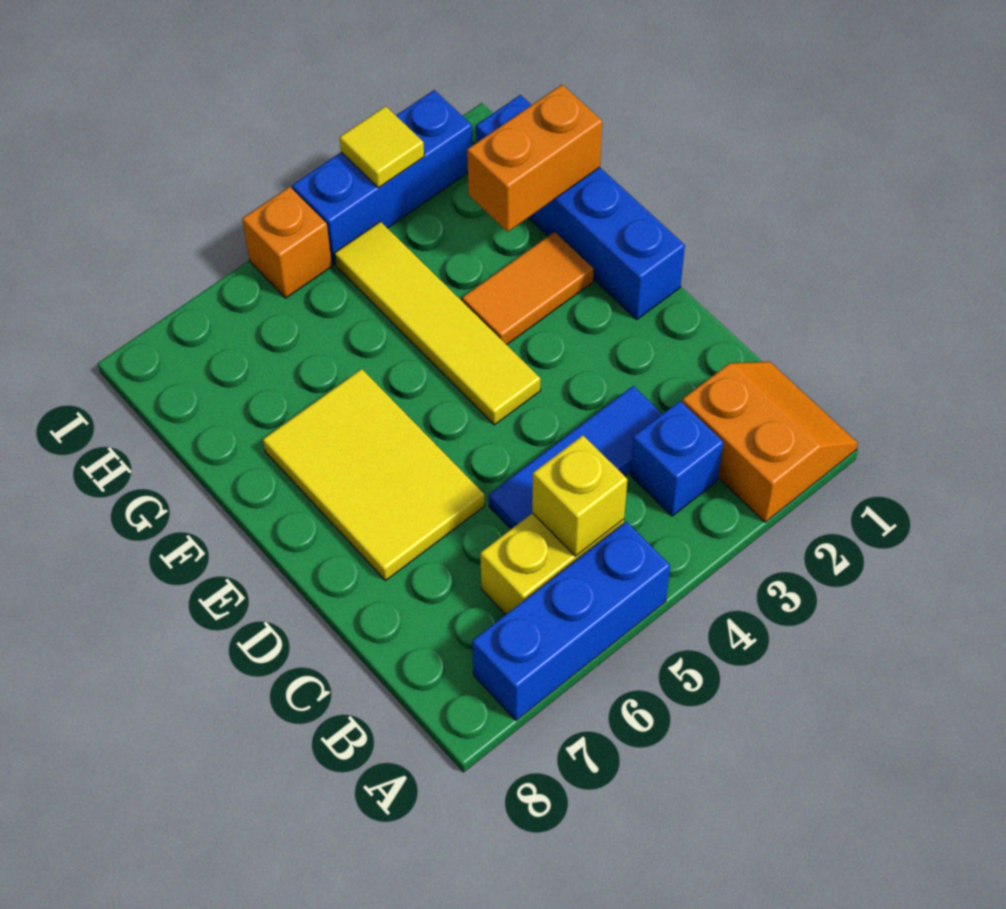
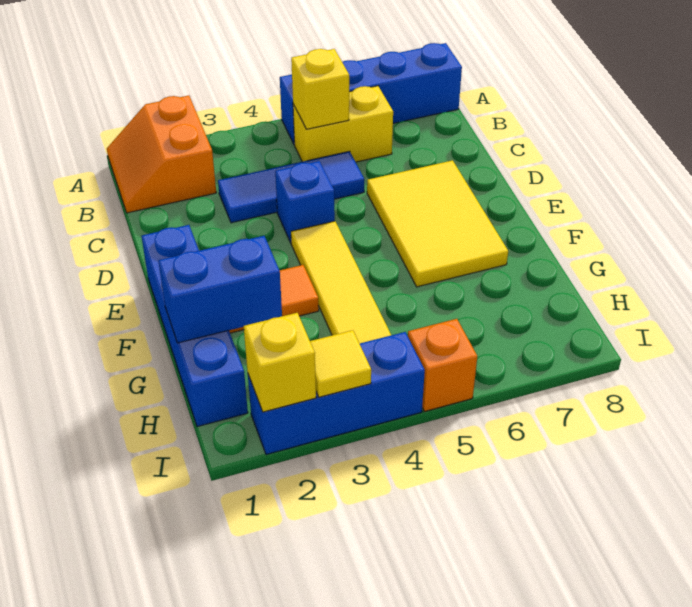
blue brick A5:A7 level 1 -> blue brick A5:A8 level 1
blue brick B3 level 1 -> blue brick D4 level 1
orange brick G1:G2 level 2 -> blue brick G1:G2 level 2
none -> yellow brick I2 level 2

